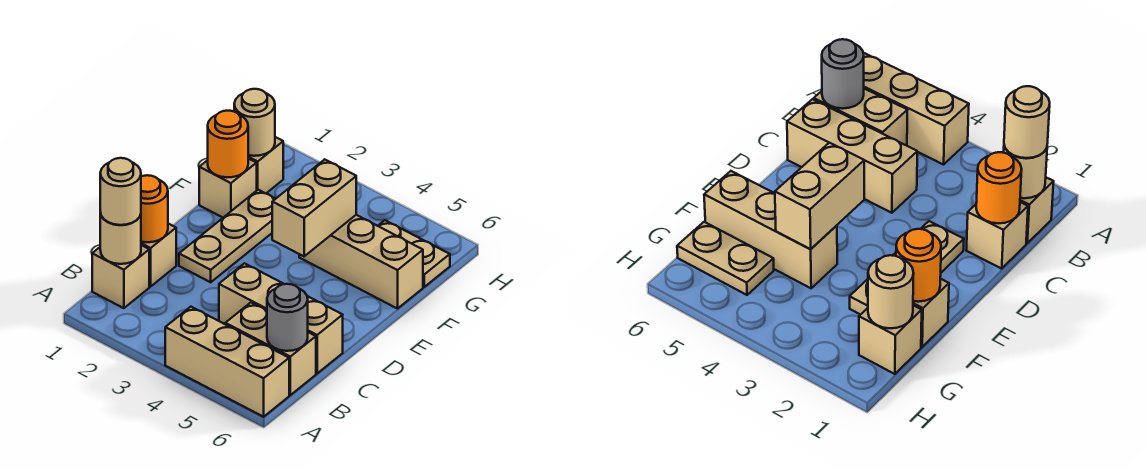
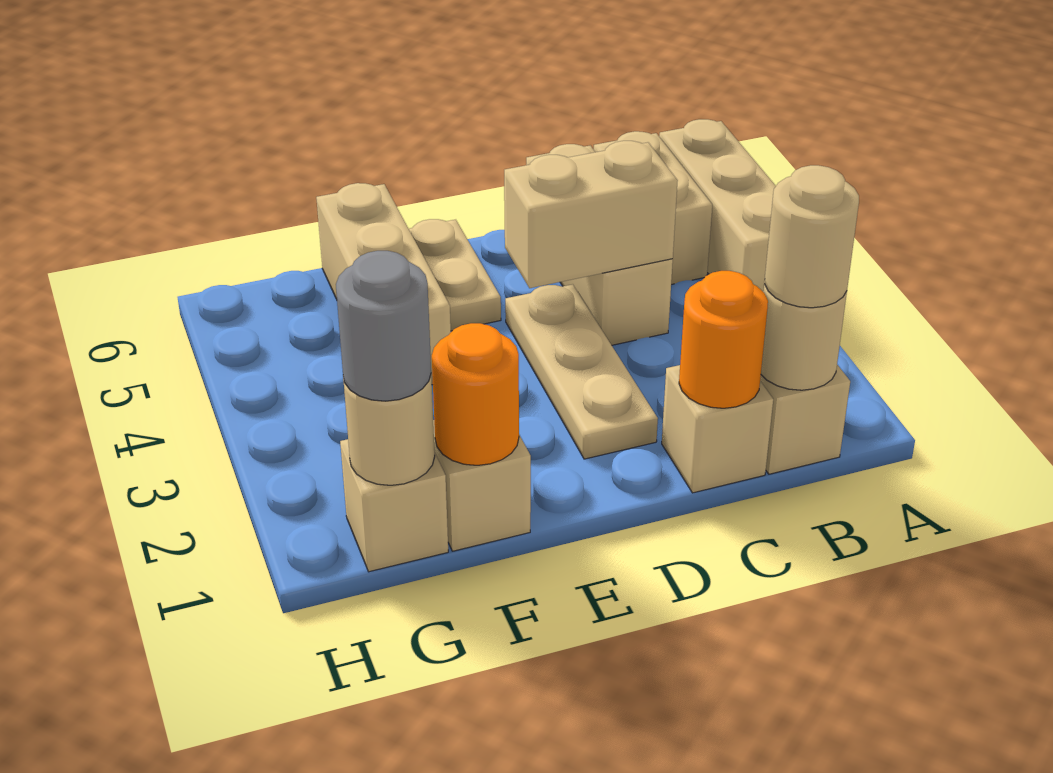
grey round brick B6 level 2 -> grey round brick G1 level 3
tan plate D2:F2 level 1 -> tan plate D2:D4 level 1
tan brick E4:F4 level 2 -> tan brick C4:D4 level 2
tan plate G5:G6 level 1 -> tan plate E5:E6 level 1

